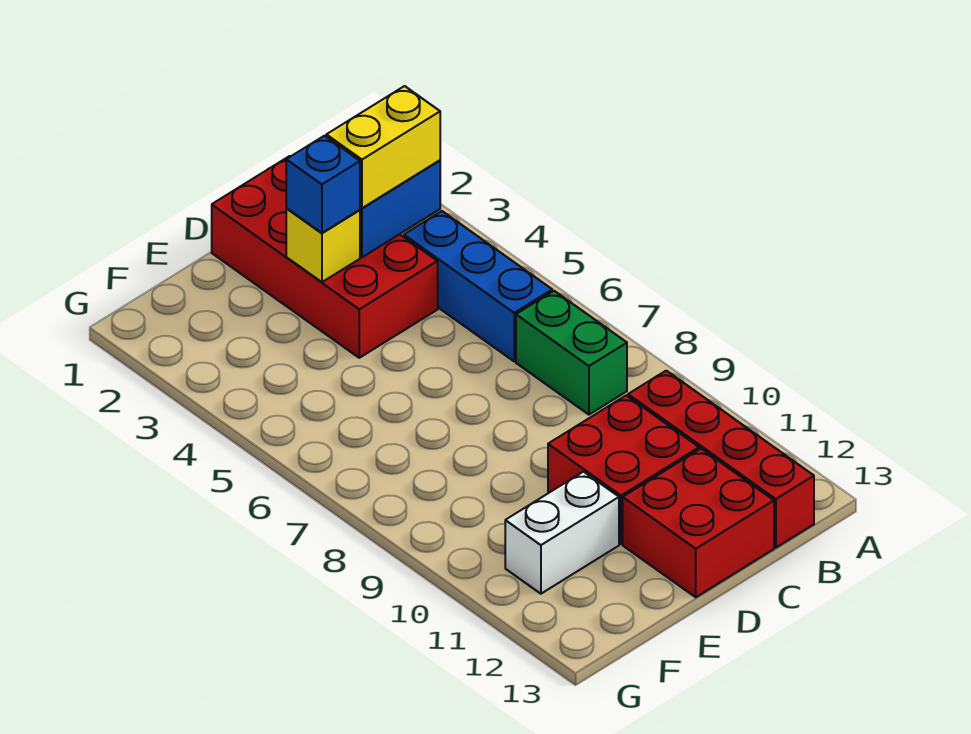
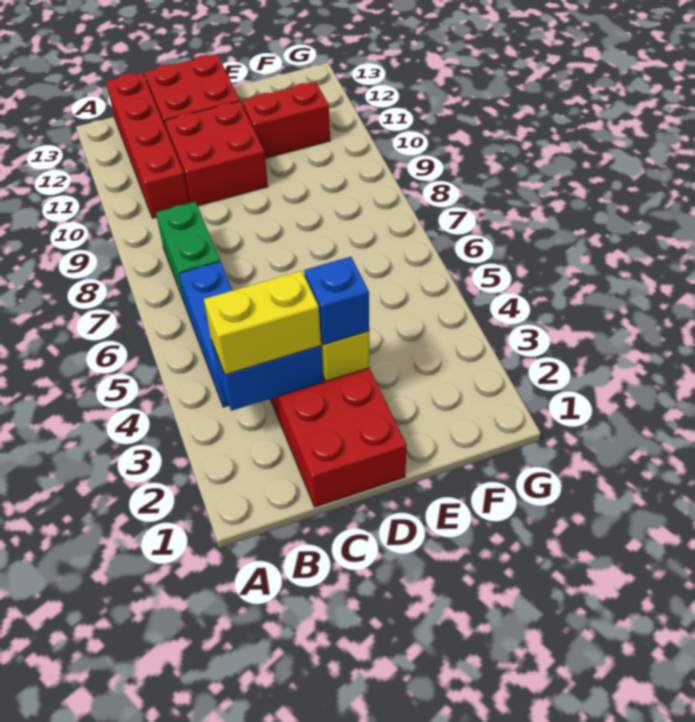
white brick E11:F11 level 1 -> red brick E11:F11 level 1

